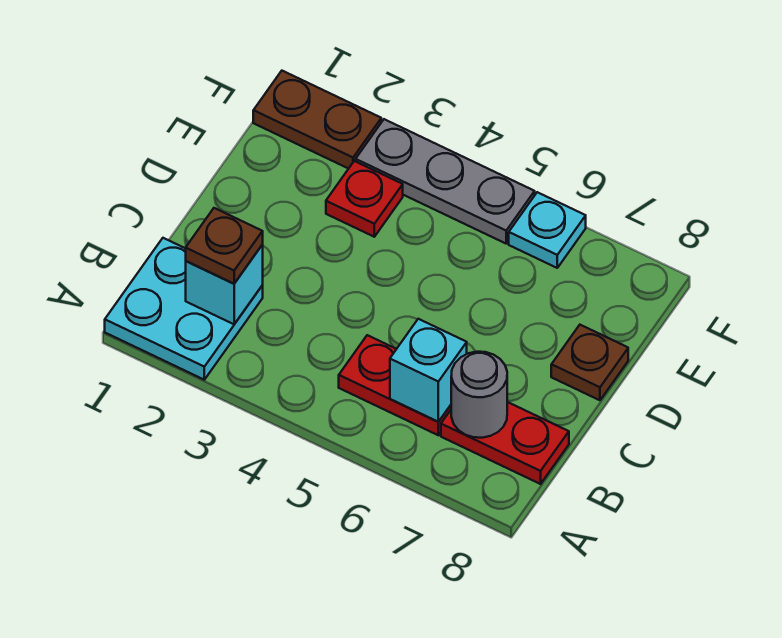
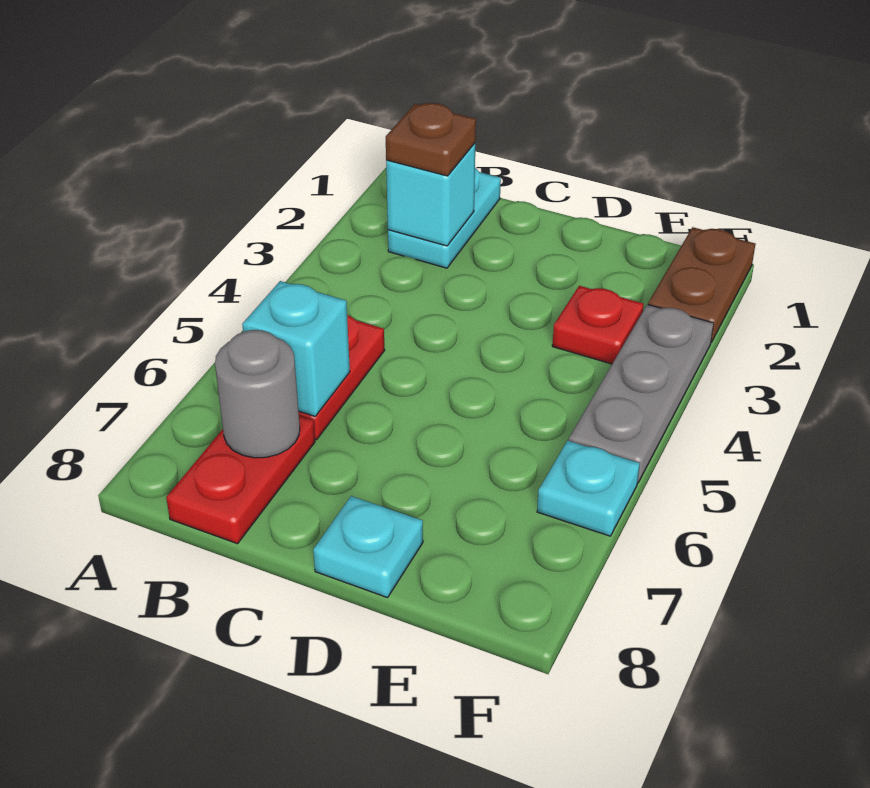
cyan plate A1:B2 level 1 -> cyan plate B1:B2 level 1
brown plate D8 level 1 -> cyan plate D8 level 1

